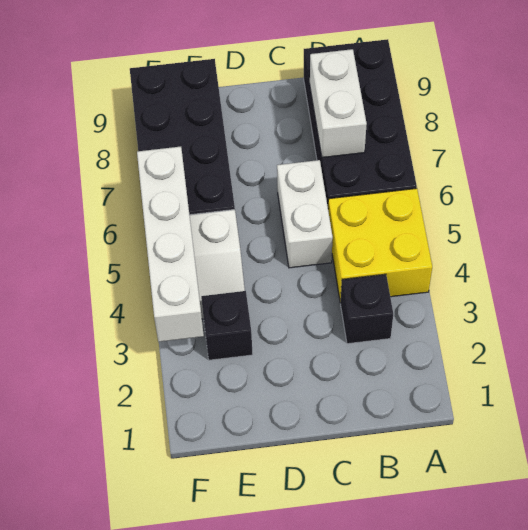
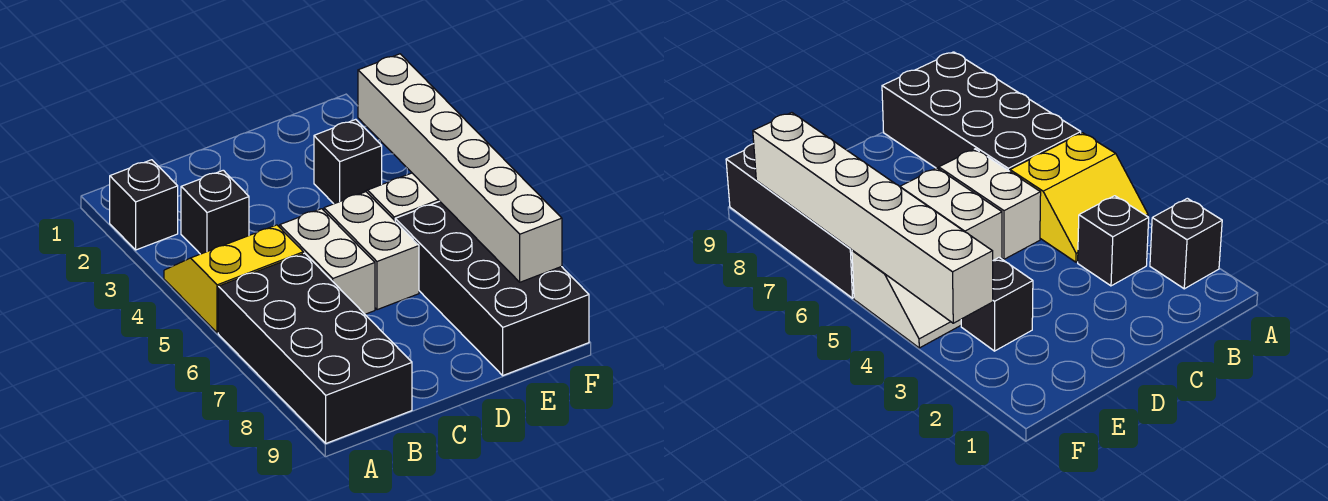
none -> black brick A2 level 1
yellow brick A4:B5 level 1 -> yellow slope A4:B5 level 1 top 5
white brick B7:B8 level 2 -> white brick D5:D6 level 1
white brick F3:F6 level 2 -> white brick F3:F8 level 2

